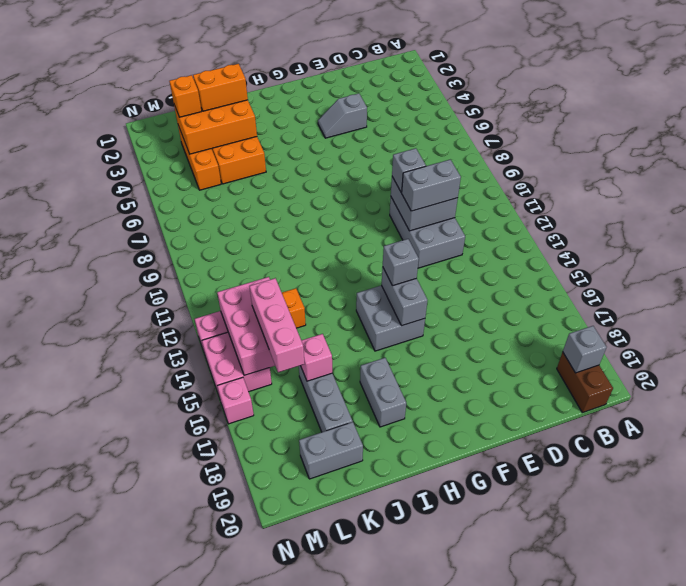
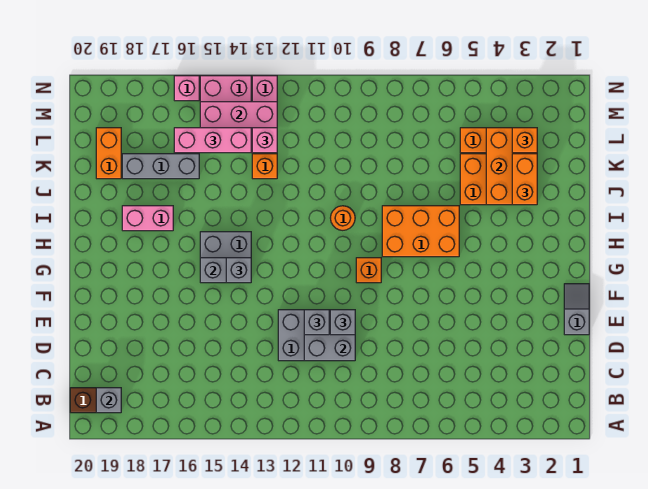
grey brick D11:E11 level 3 -> grey brick E11 level 3
grey slope E4:F4 level 1 top E -> grey slope E1:F1 level 1 top E
none -> orange brick G9 level 1
none -> orange brick H6:I8 level 1
none -> orange round brick I10 level 1
grey brick I17:I18 level 1 -> pink brick I17:I18 level 1
pink brick K16 level 2 -> pink brick L13 level 3
grey brick K19:L19 level 1 -> orange brick K19:L19 level 1

